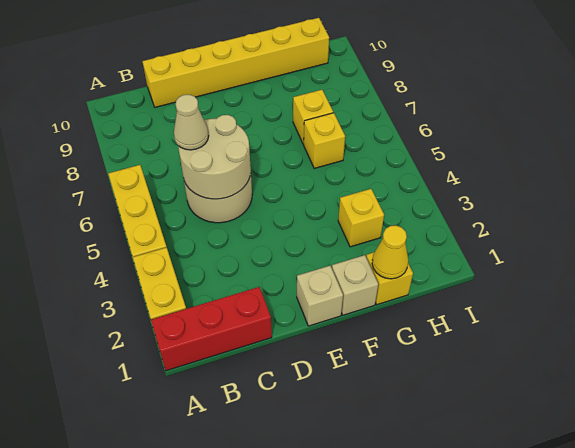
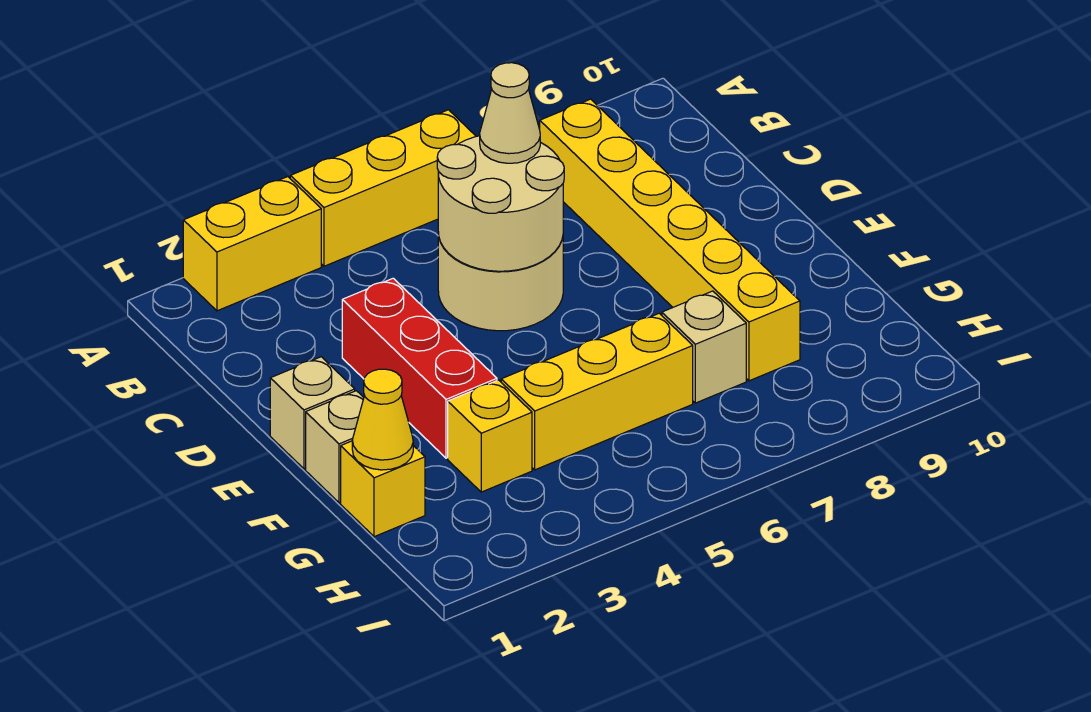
red brick A1:C1 level 1 -> red brick D3:F3 level 1
yellow brick C10:H10 level 1 -> yellow brick B8:G8 level 1
yellow brick G6 level 1 -> yellow brick G4:G6 level 1
yellow brick G7 level 1 -> tan brick G7 level 1

